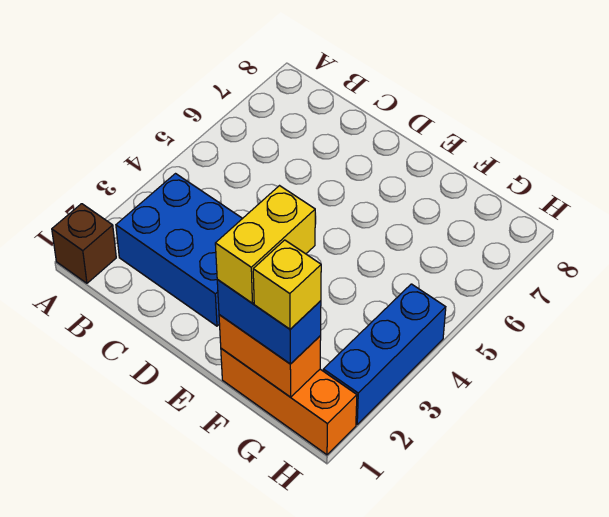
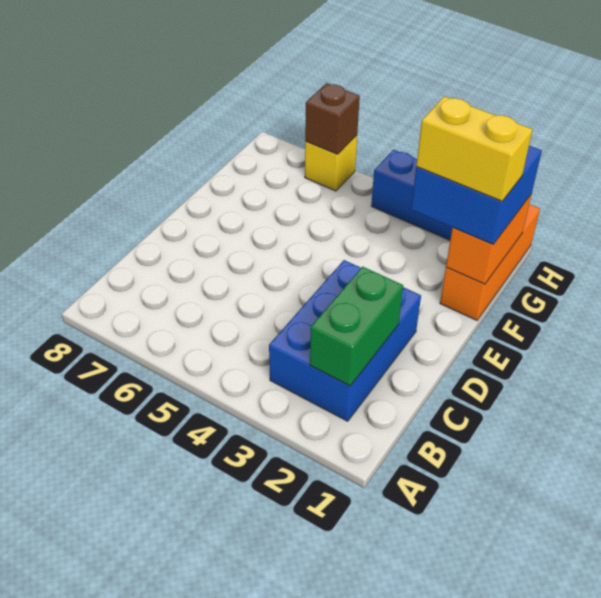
brown brick A1 level 1 -> brown brick H6 level 2
none -> green brick B2:C2 level 2
blue brick F1:G1 level 3 -> blue brick F1:G2 level 3
yellow brick G1 level 4 -> yellow brick H6 level 1

